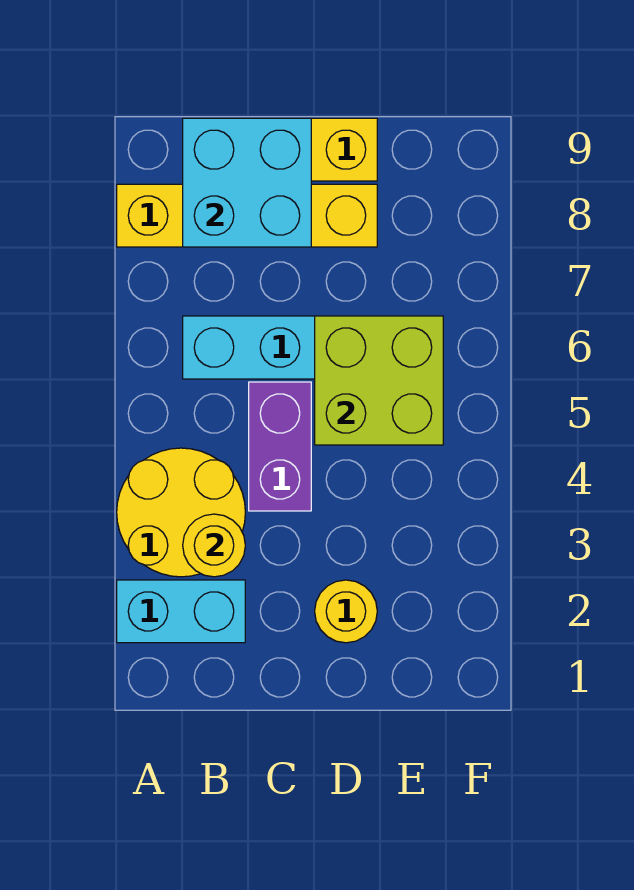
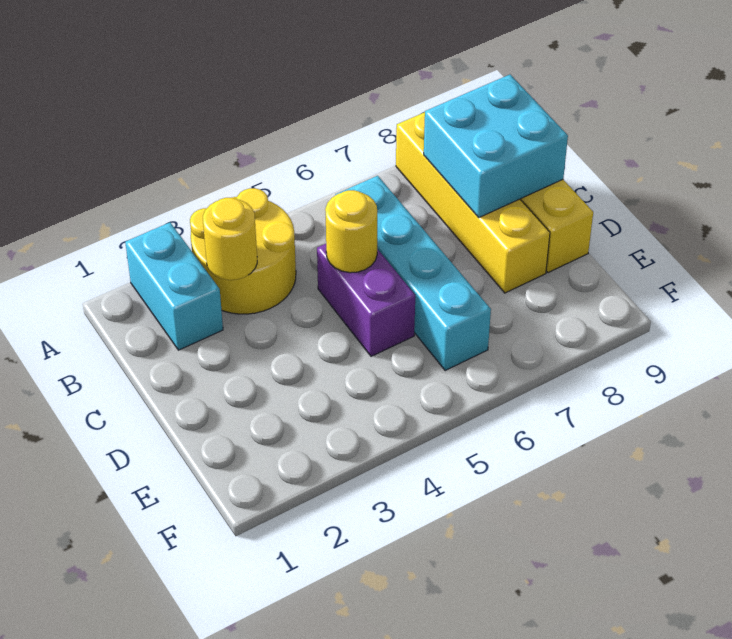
purple brick C4:C5 level 1 -> purple brick C5:D5 level 1
yellow round brick D2 level 1 -> yellow round brick C5 level 2
lime brick D5:E6 level 2 -> none

